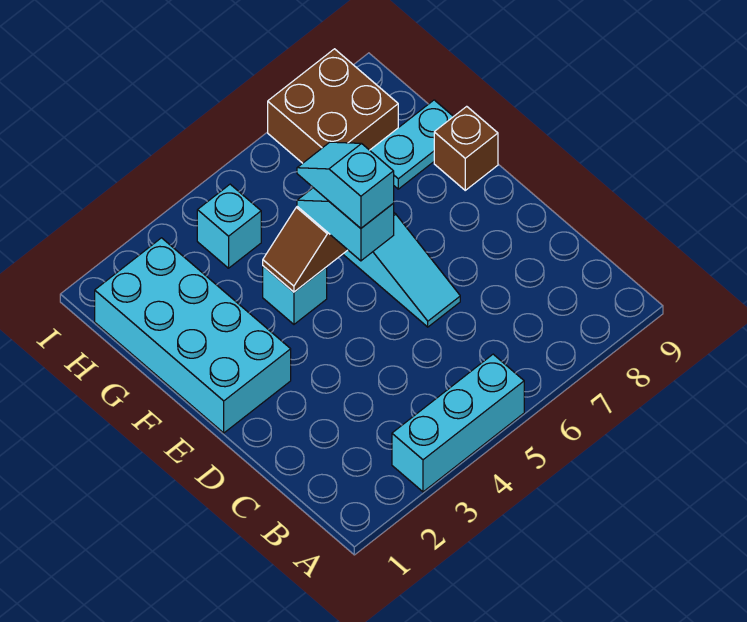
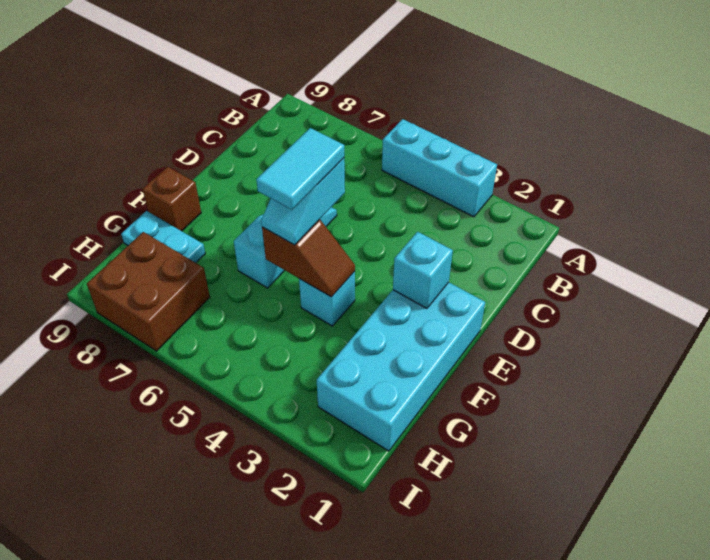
cyan slope E5:F5 level 4 top E -> cyan tile E5:F5 level 4
cyan brick H4 level 1 -> cyan brick E2 level 2

